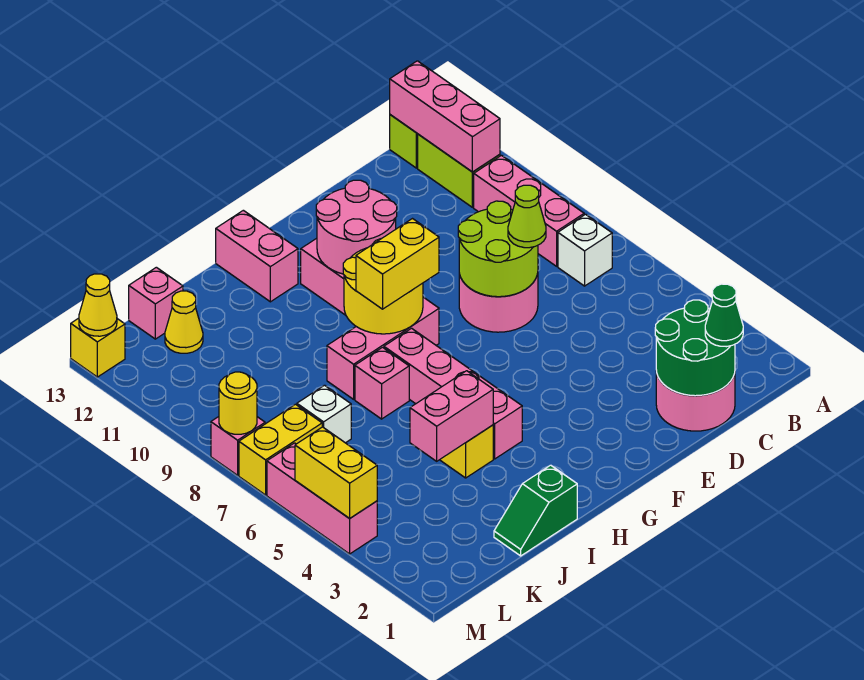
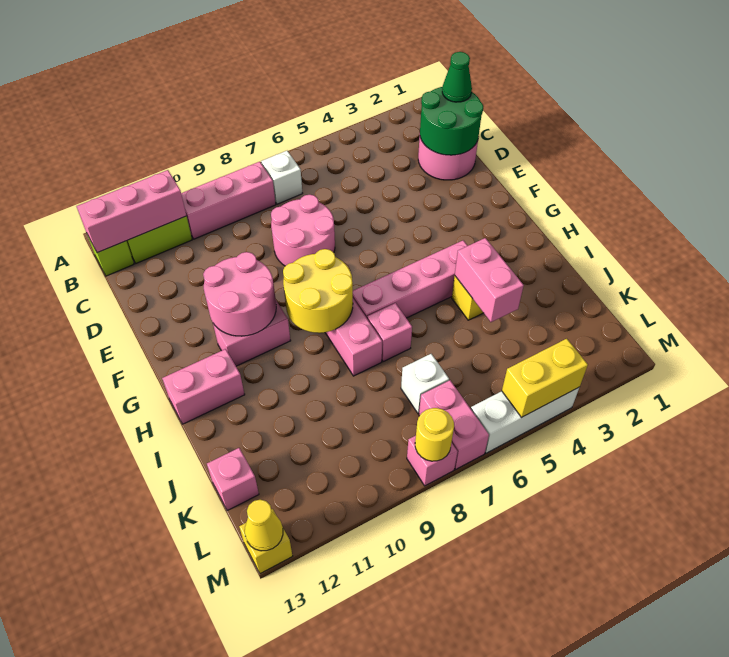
lime round brick D7:E8 level 2 -> none
lime cone D7 level 3 -> none
yellow brick G8:H8 level 3 -> none
green slope I1:J1 level 1 top I -> none
yellow cone K12 level 1 -> none
yellow brick L7:M7 level 1 -> pink brick L7:M7 level 1
pink brick M4:M6 level 1 -> white brick M4:M6 level 1

